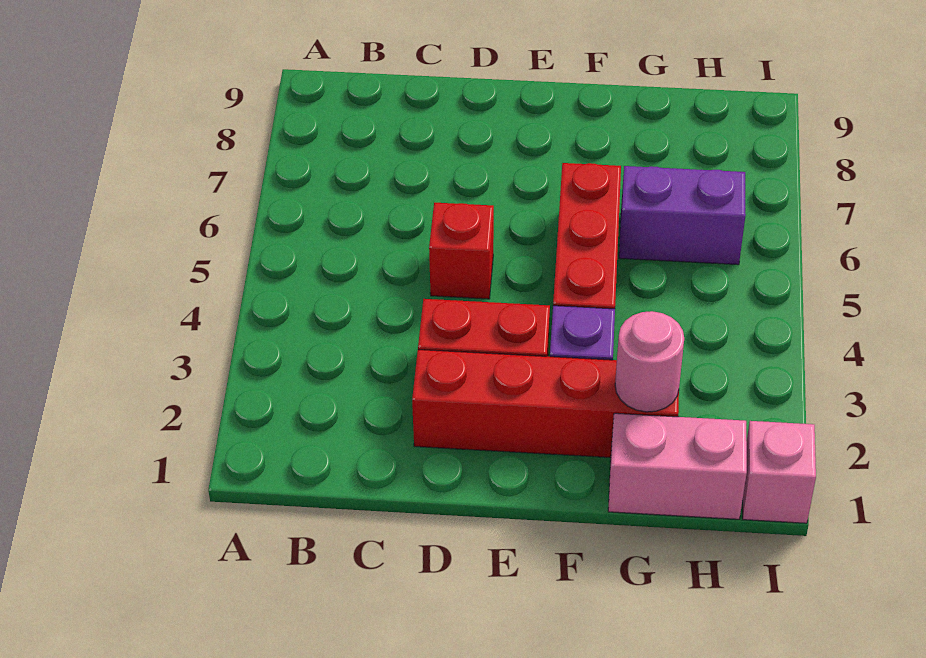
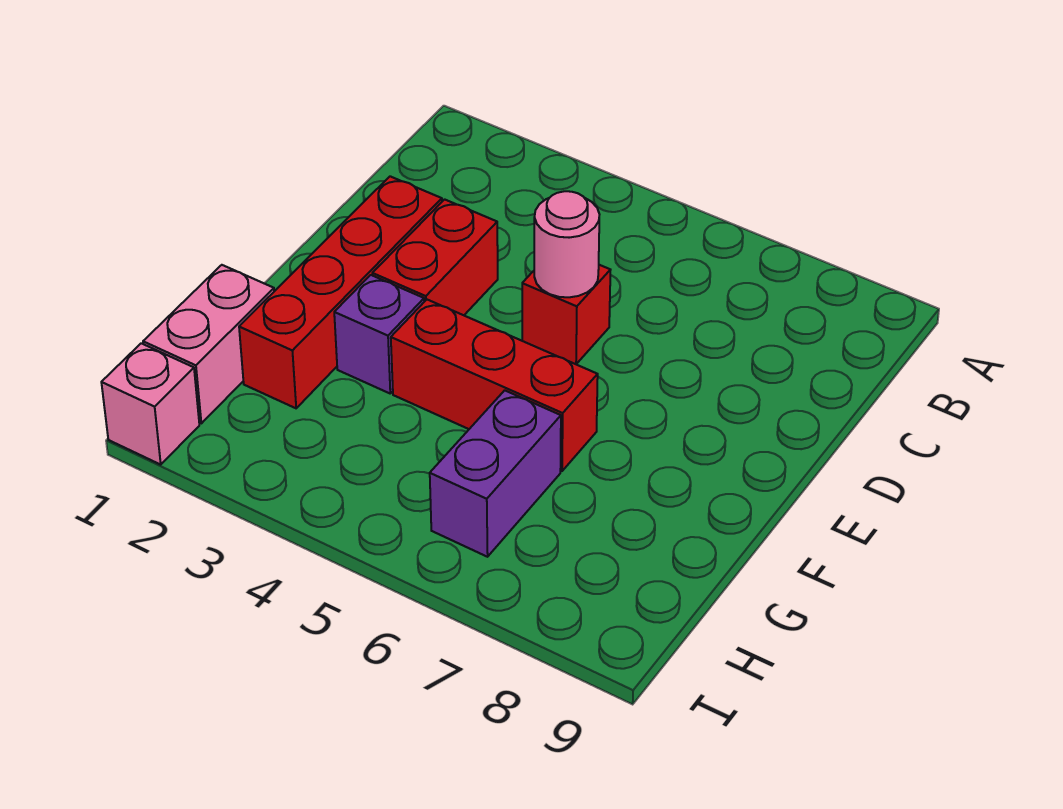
pink round brick G2 level 2 -> pink round brick D5 level 2

